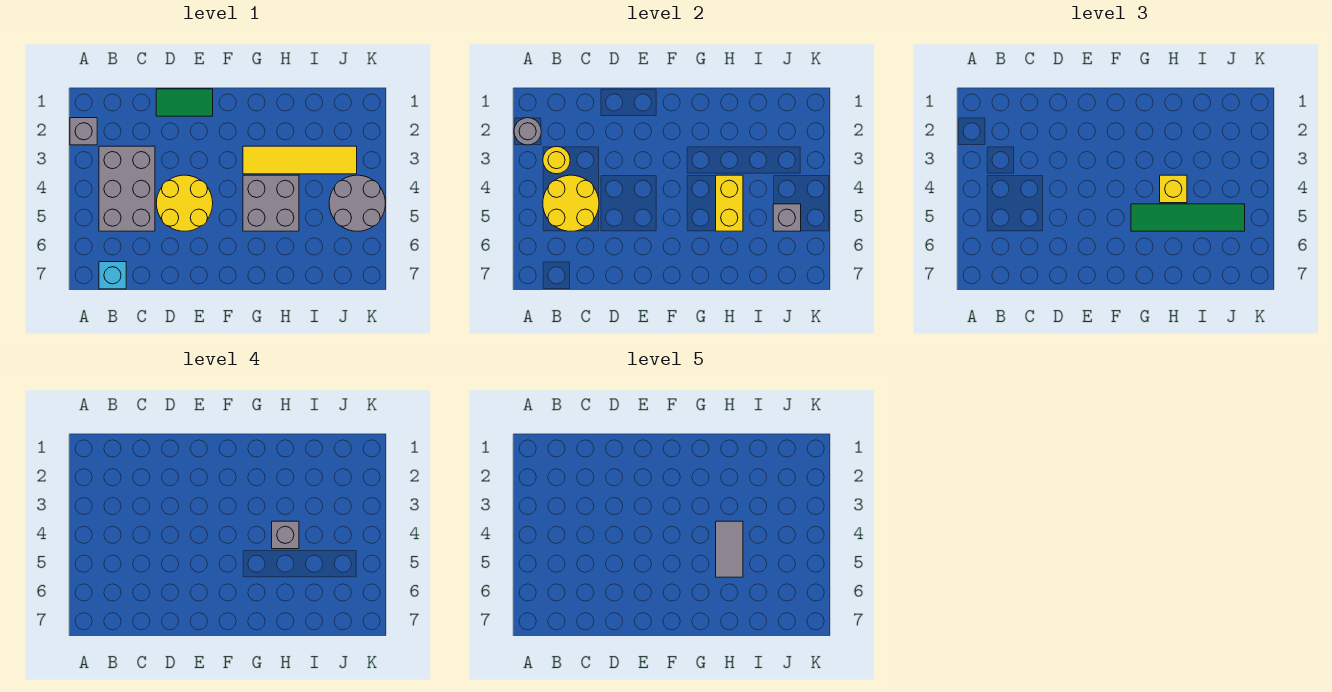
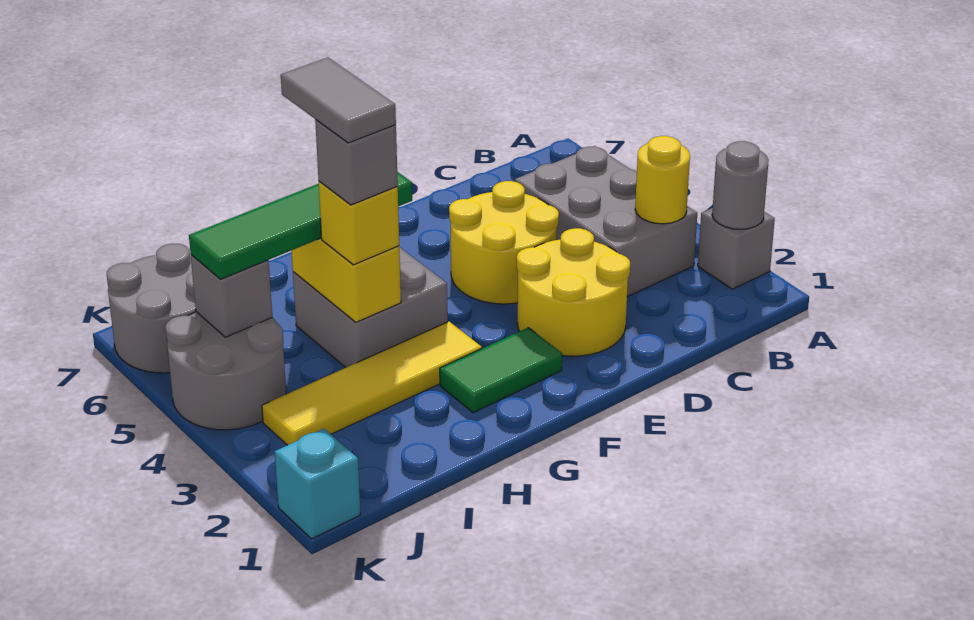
yellow round brick B4:C5 level 2 -> yellow round brick D2:E3 level 1
cyan brick B7 level 1 -> cyan brick K1 level 1
green tile D1:E1 level 1 -> green tile F2:G2 level 1
none -> grey round brick J6:K7 level 1

